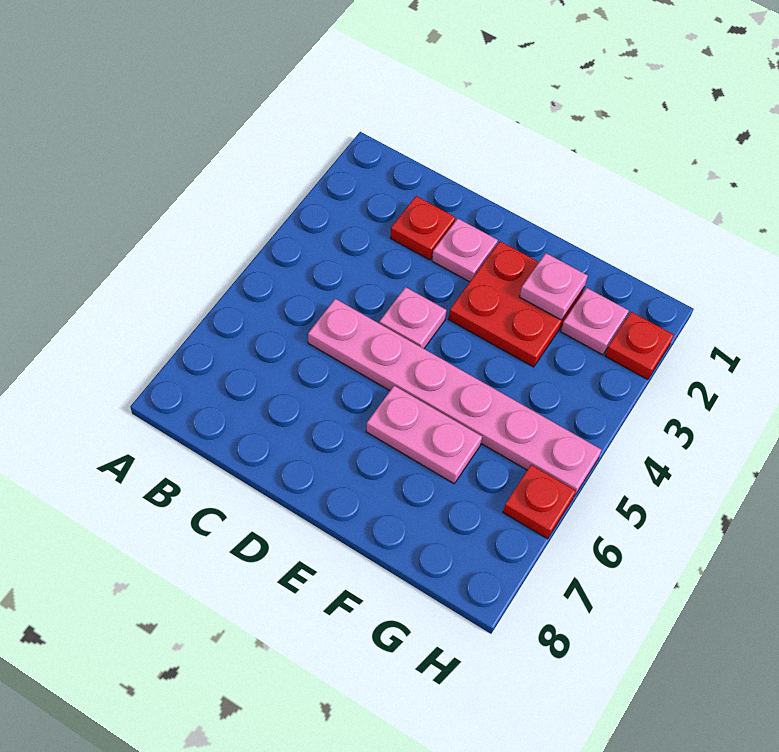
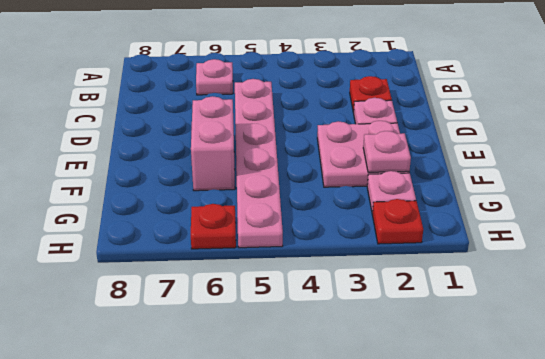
pink plate D4 level 1 -> pink plate B6 level 1
red plate E2:F3 level 1 -> pink plate E2:F3 level 1
pink plate E6:F6 level 1 -> pink brick E6:F6 level 1

